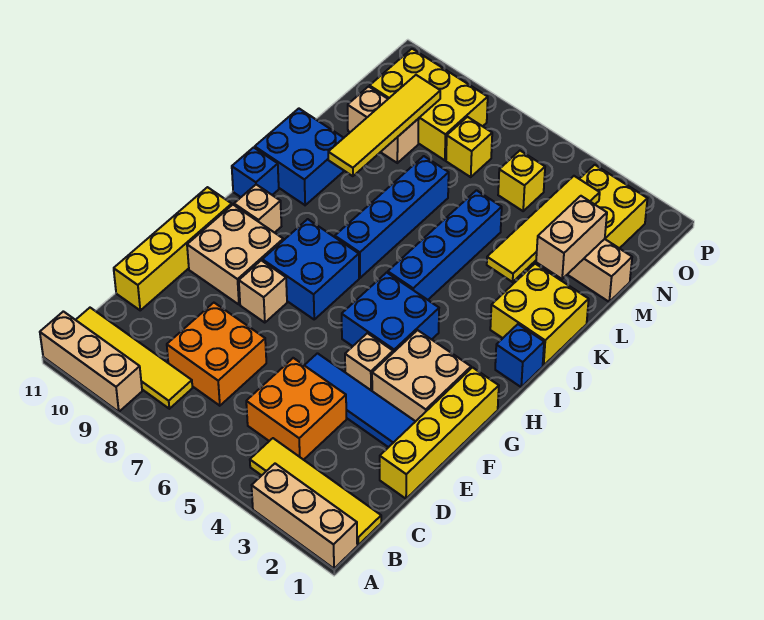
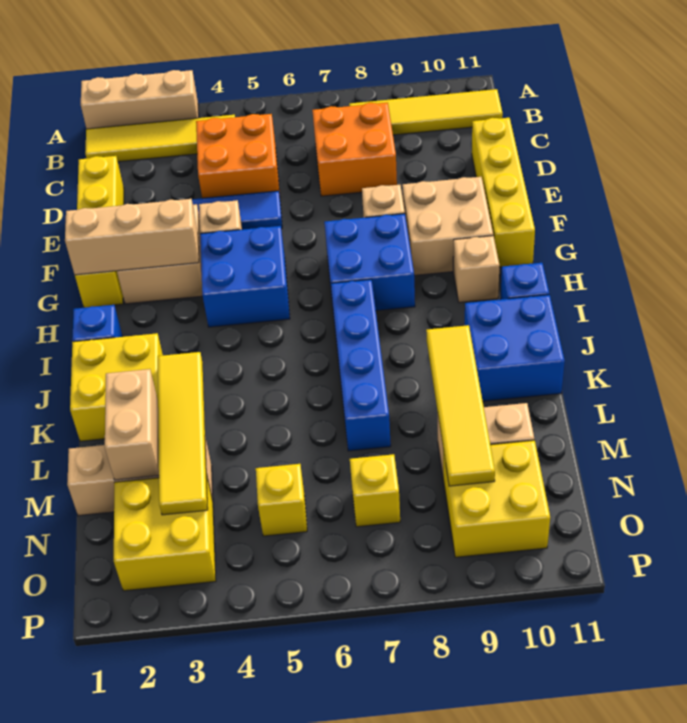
tan brick A9:A11 level 1 -> tan brick G1:G3 level 2
blue brick I5:L5 level 1 -> none
yellow brick N8:O10 level 1 -> yellow brick N9:O10 level 1

